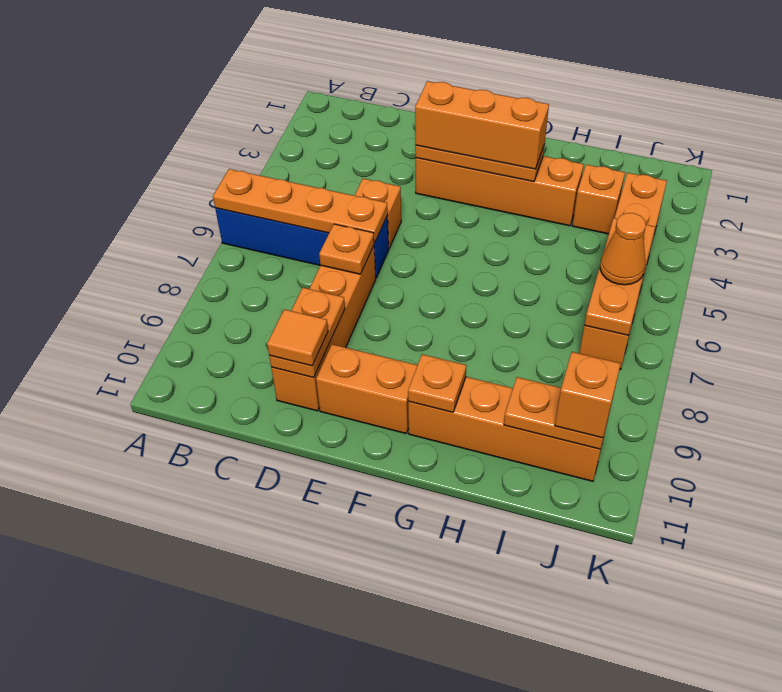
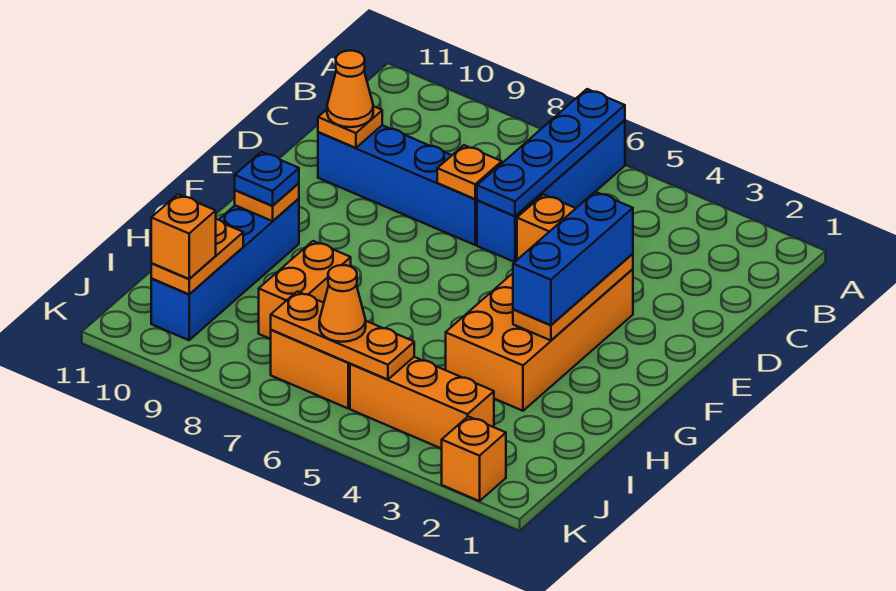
orange plate A6:D6 level 2 -> blue plate A6:D6 level 2
orange brick D7:D10 level 1 -> blue brick D7:D10 level 1
orange plate D9:D10 level 2 -> orange plate D10 level 2
orange tile D10 level 3 -> orange cone D10 level 3
orange brick E3:H3 level 1 -> orange brick E3:H4 level 1
orange brick E3:G3 level 3 -> blue brick E3:G3 level 3
orange brick E10:F10 level 1 -> orange brick H8:I8 level 1
orange brick G10:J10 level 1 -> blue brick G10:J10 level 1
none -> blue plate G10 level 3
orange brick I3 level 1 -> orange brick K2 level 1

